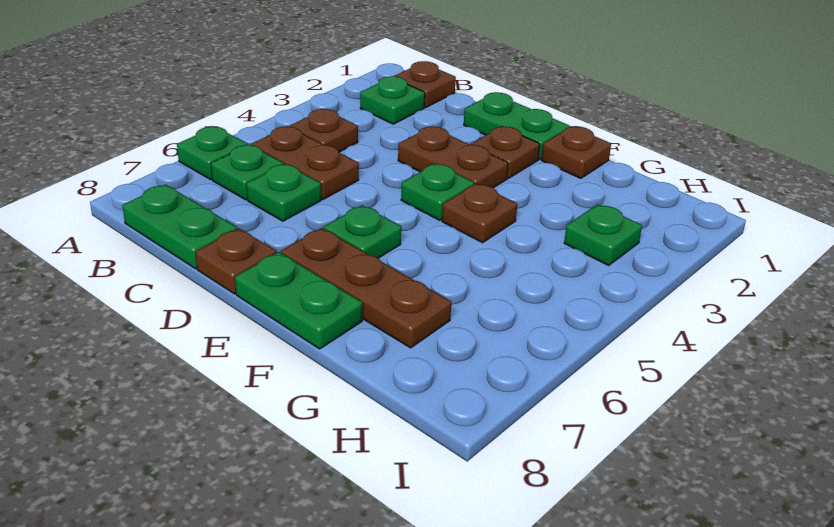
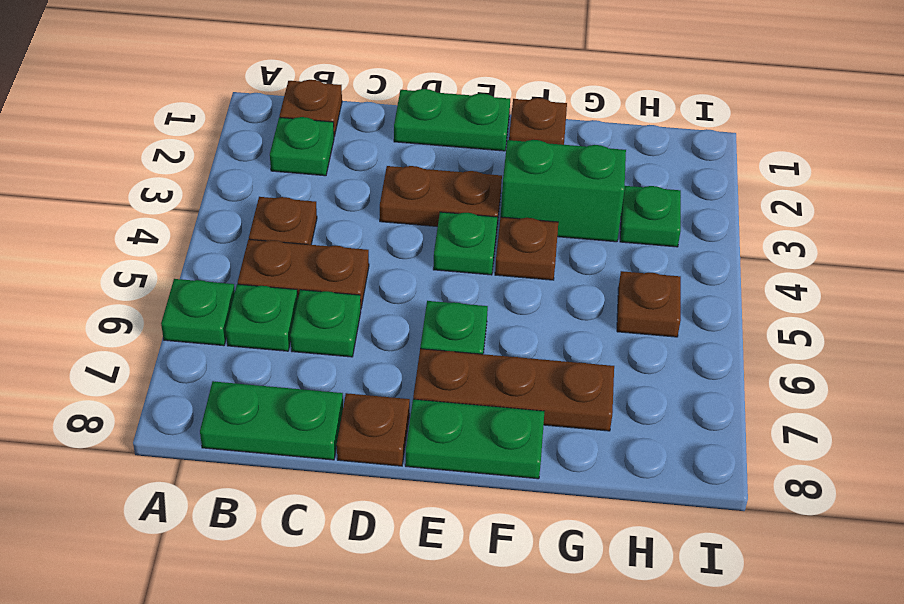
brown plate E2 level 1 -> brown plate H5 level 1
none -> green brick F3:G3 level 1

